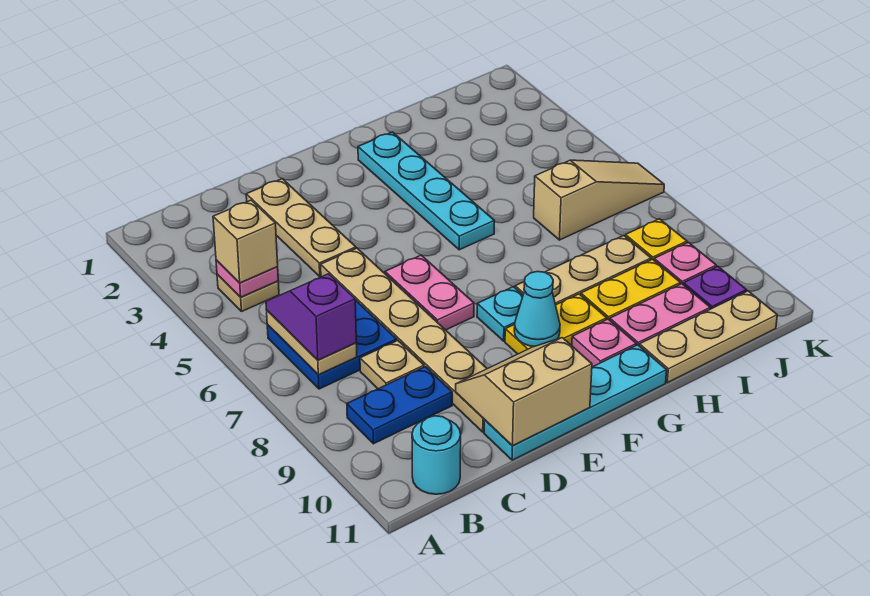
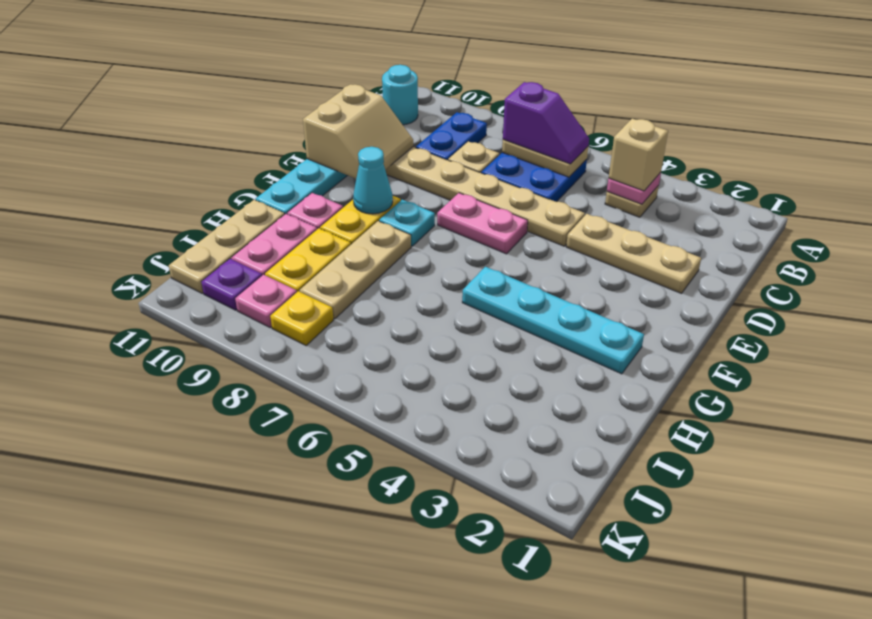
tan slope I6:K6 level 1 top I -> none

